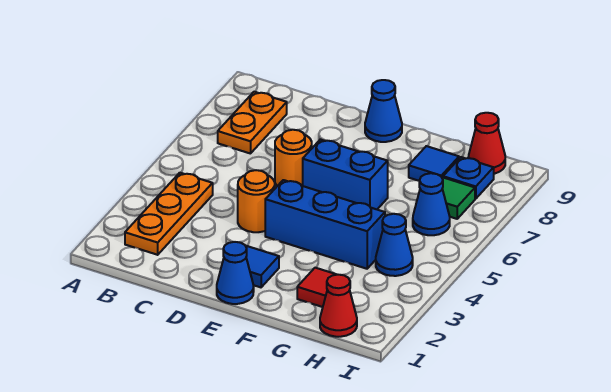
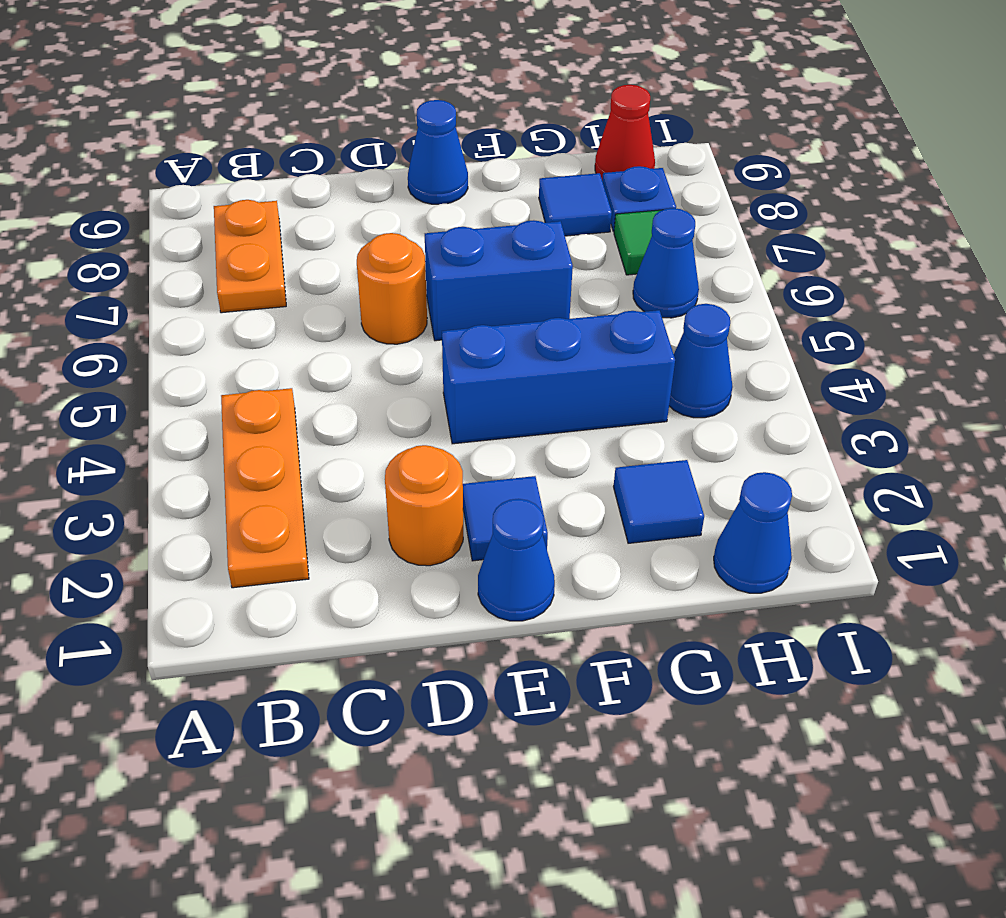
orange round brick D4 level 1 -> orange round brick D2 level 1
red tile G2 level 1 -> blue tile G2 level 1
red cone H1 level 1 -> blue cone H1 level 1

